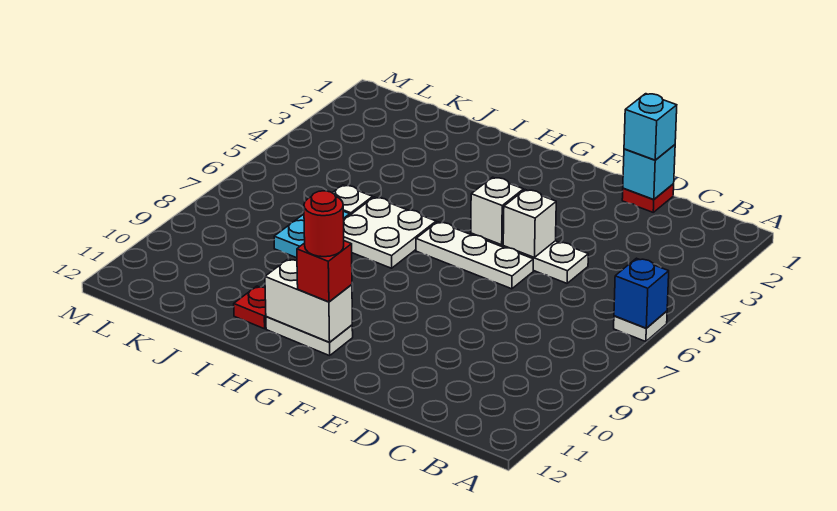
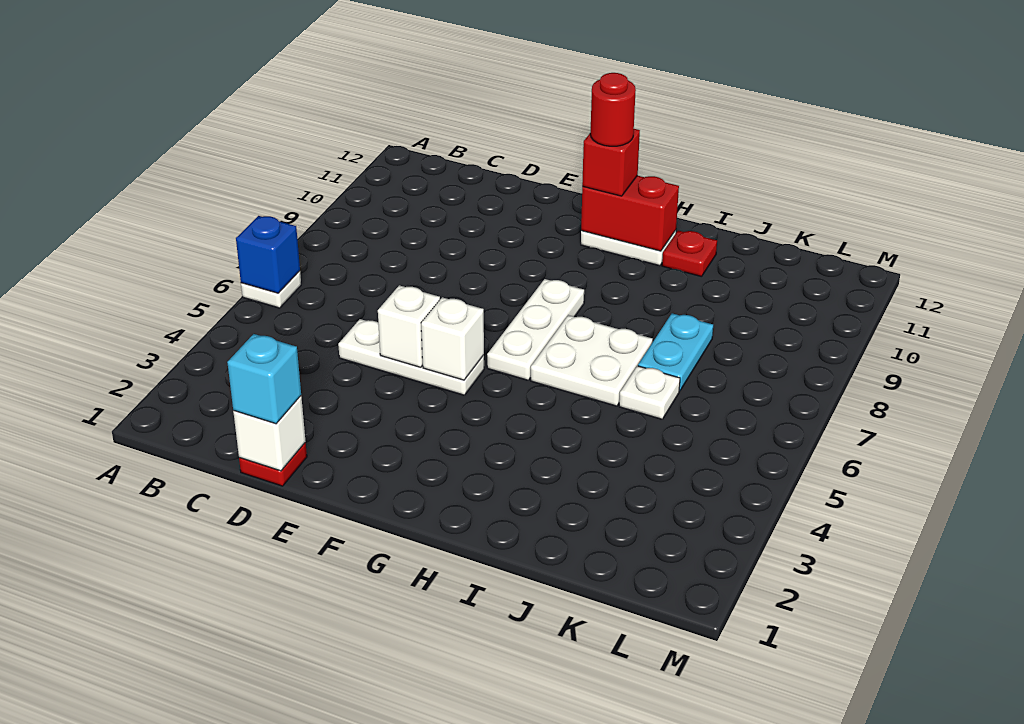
cyan brick D1 level 2 -> white brick D1 level 2
white plate E6:G6 level 1 -> white plate G6:G8 level 1
white brick G11:H11 level 2 -> red brick G11:H11 level 2

